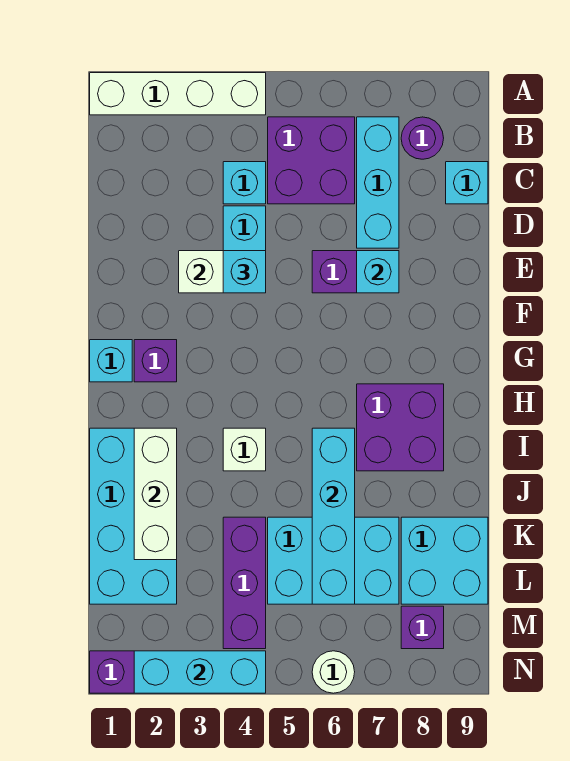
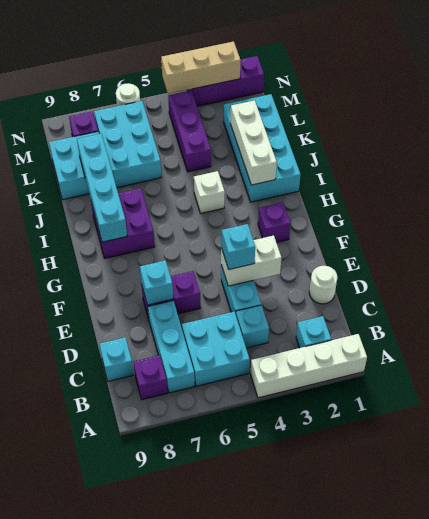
purple brick B5:C6 level 1 -> cyan brick B5:C6 level 1
purple round brick B8 level 1 -> purple brick B8 level 1
none -> white round brick D1 level 1
cyan brick G1 level 1 -> cyan brick B2 level 1
cyan brick I6:L6 level 2 -> cyan brick H8:K8 level 2
cyan brick K5:L7 level 1 -> cyan brick K6:M7 level 1
cyan brick N2:N4 level 2 -> tan brick N2:N4 level 2

